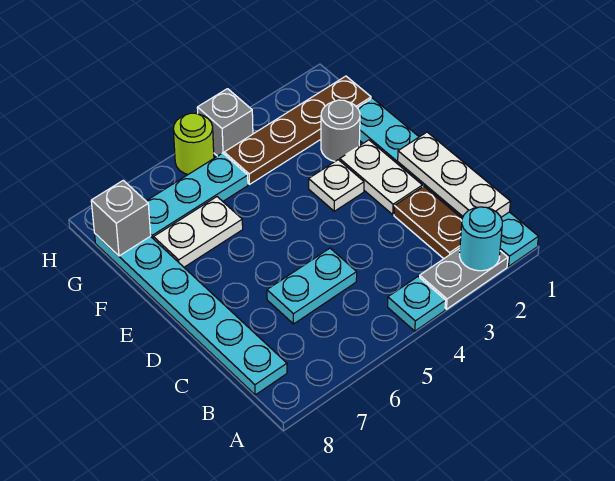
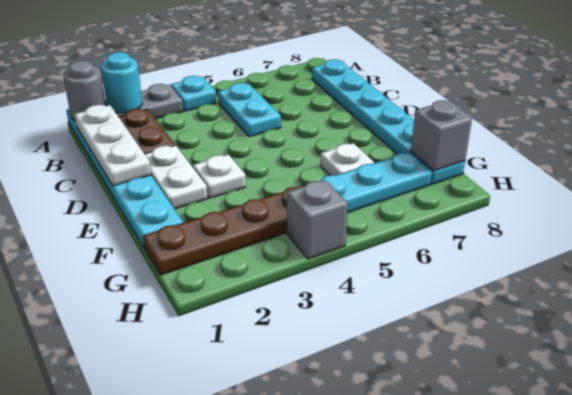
cyan plate C5:C6 level 1 -> cyan plate B5:C5 level 1
grey round brick F2 level 1 -> grey round brick A1 level 2
white plate F6:F7 level 1 -> white plate F6 level 1
lime round brick H5 level 1 -> none

